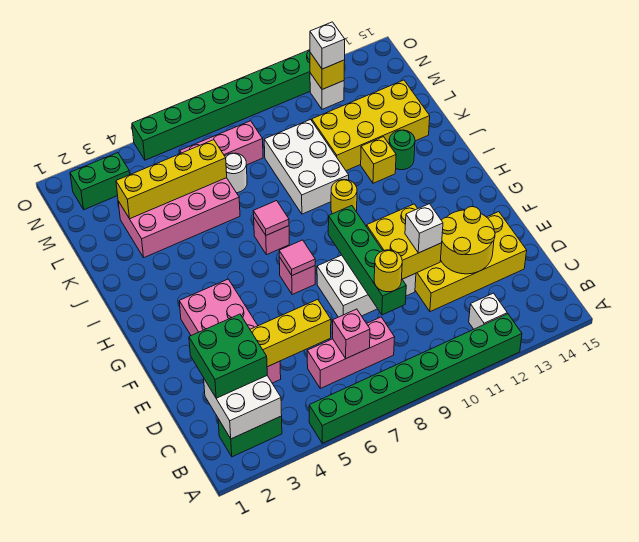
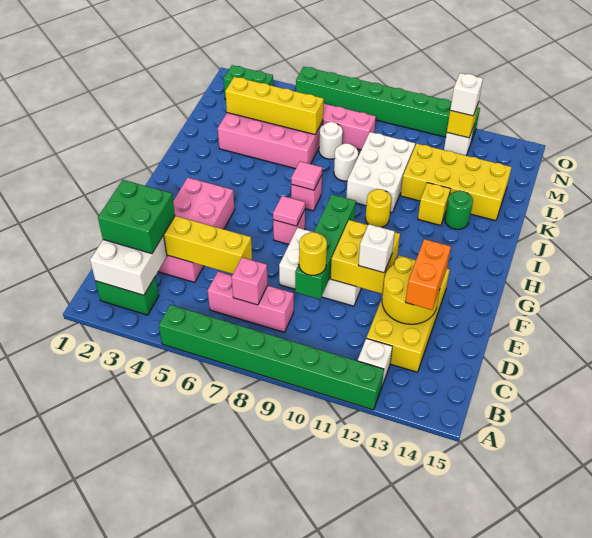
yellow brick D11:E14 level 1 -> yellow brick C12:F13 level 1
none -> orange brick D13:E13 level 3
none -> white round brick K8 level 1

